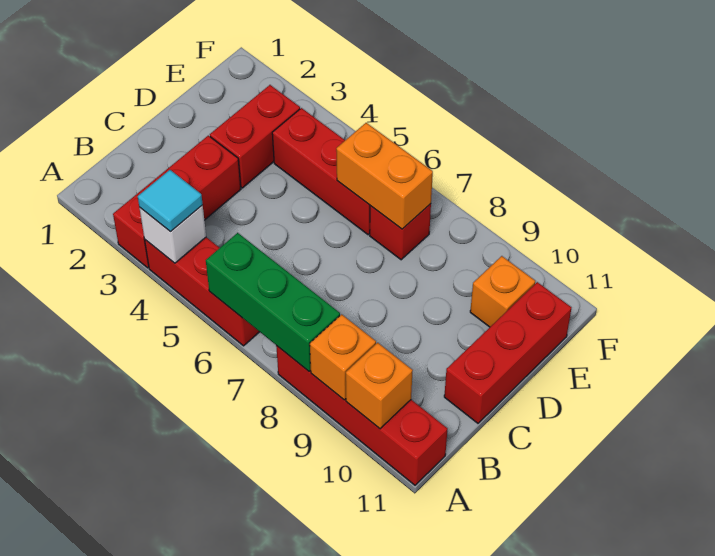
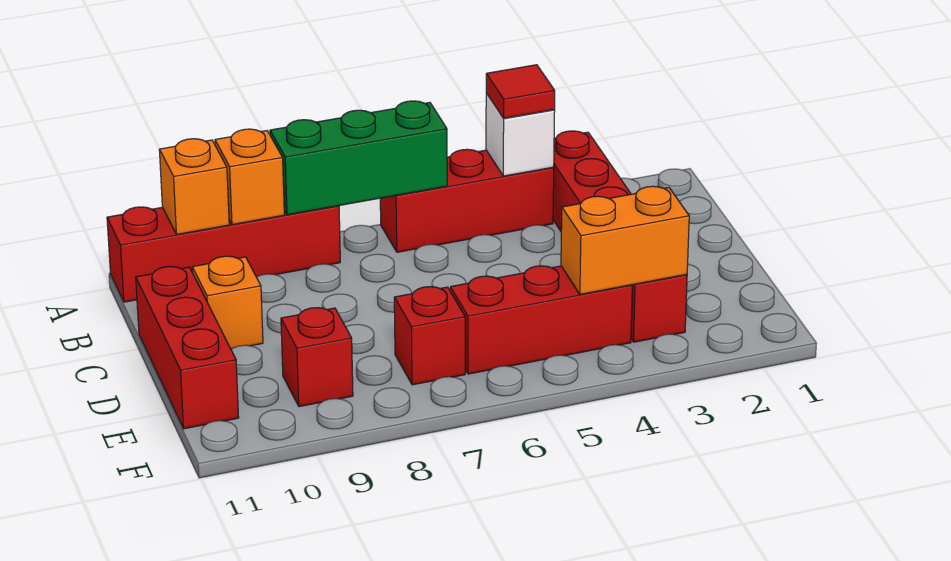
cyan tile A4 level 3 -> red tile A4 level 3
orange brick E6:E7 level 2 -> orange brick E3:E4 level 2
none -> red brick E9 level 1
orange brick E10 level 1 -> orange brick C10 level 1

